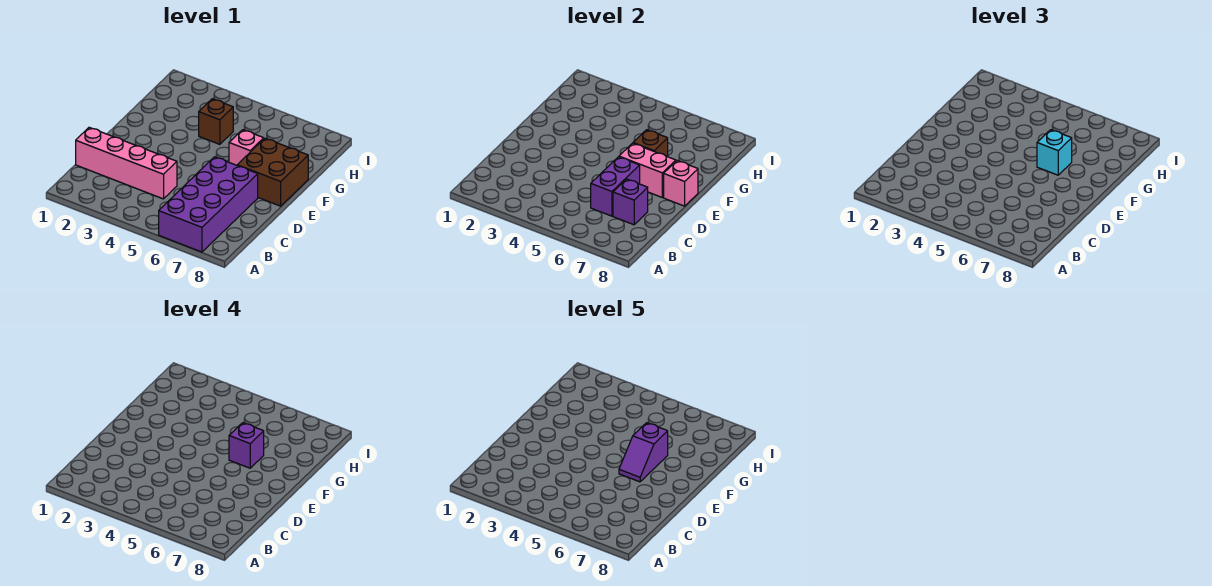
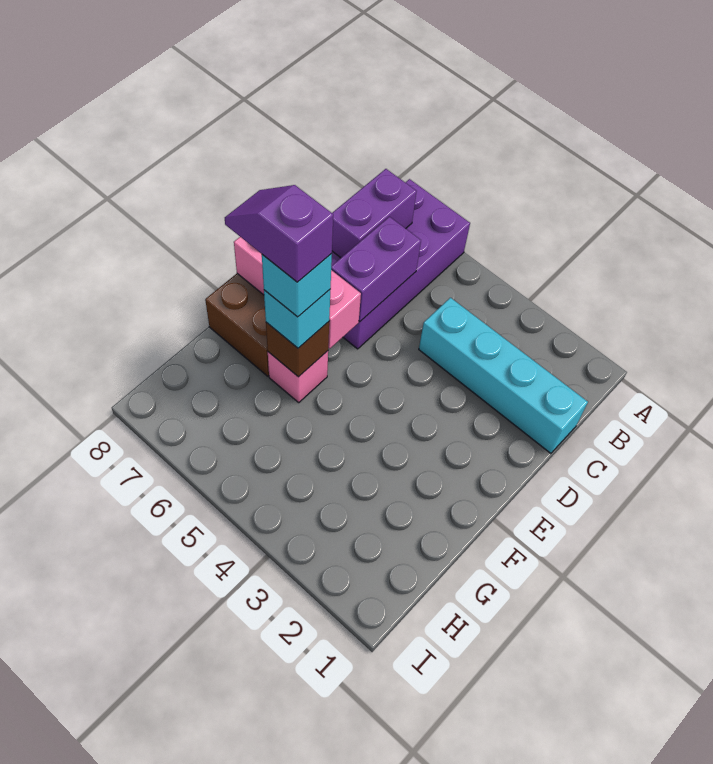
pink brick C1:C4 level 1 -> cyan brick C1:C4 level 1
purple brick C7 level 2 -> purple brick B7:C7 level 2
purple slope E6:F6 level 5 top F -> purple slope F6:F7 level 5 top 6
purple brick F6 level 4 -> cyan brick F6 level 4
brown brick G4 level 1 -> none

